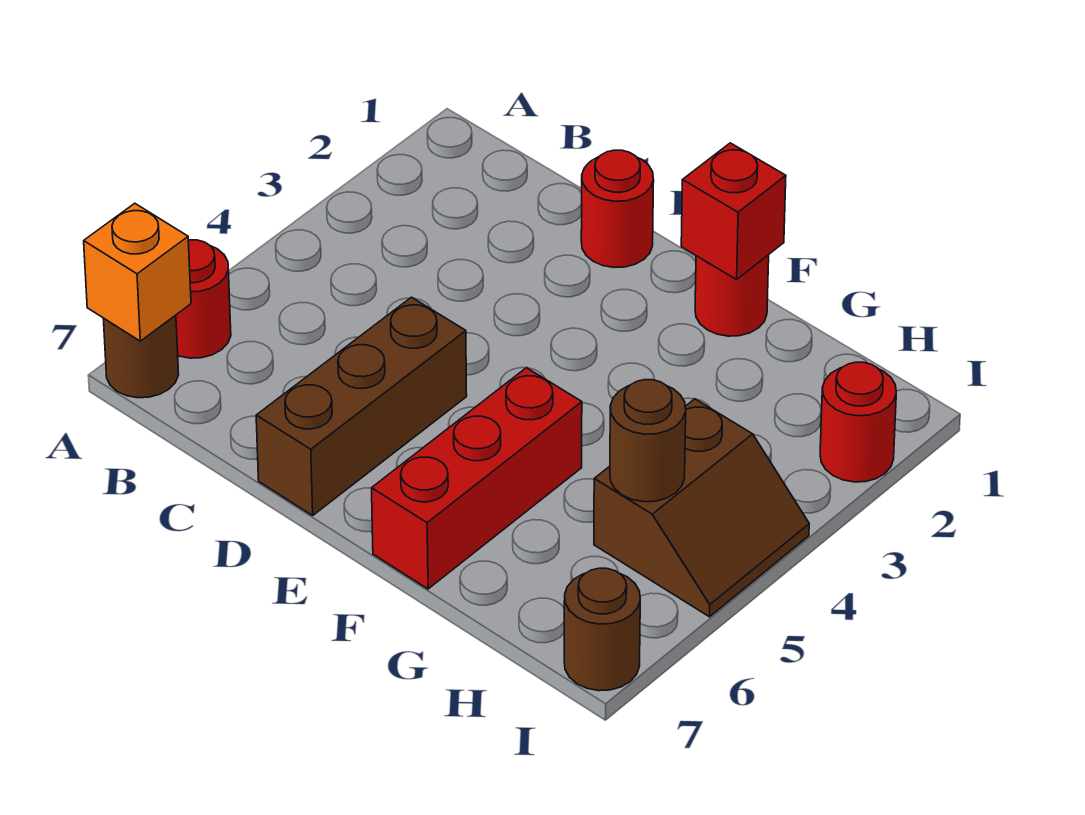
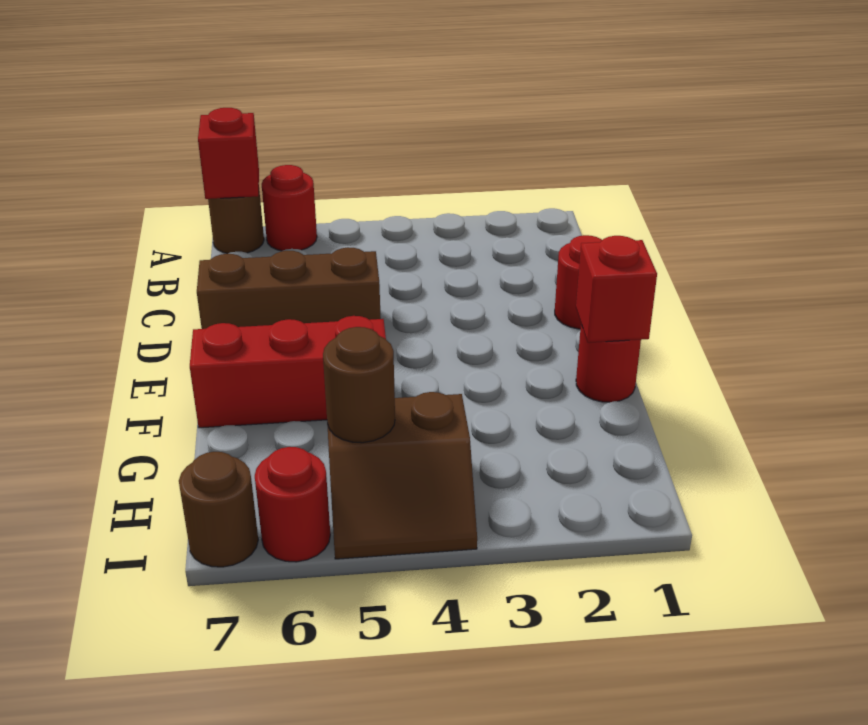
orange brick A7 level 2 -> red brick A7 level 2
red round brick I2 level 1 -> red round brick I6 level 1

